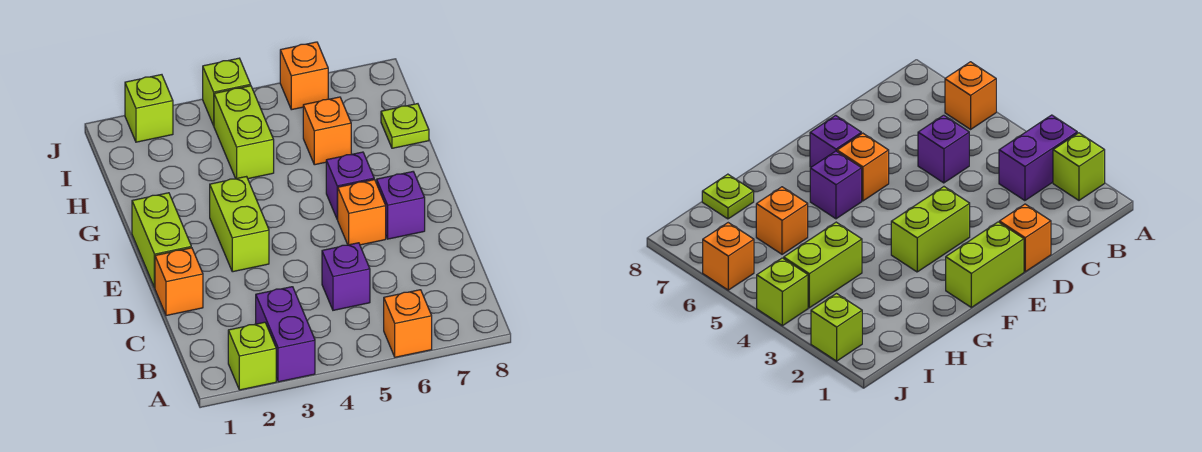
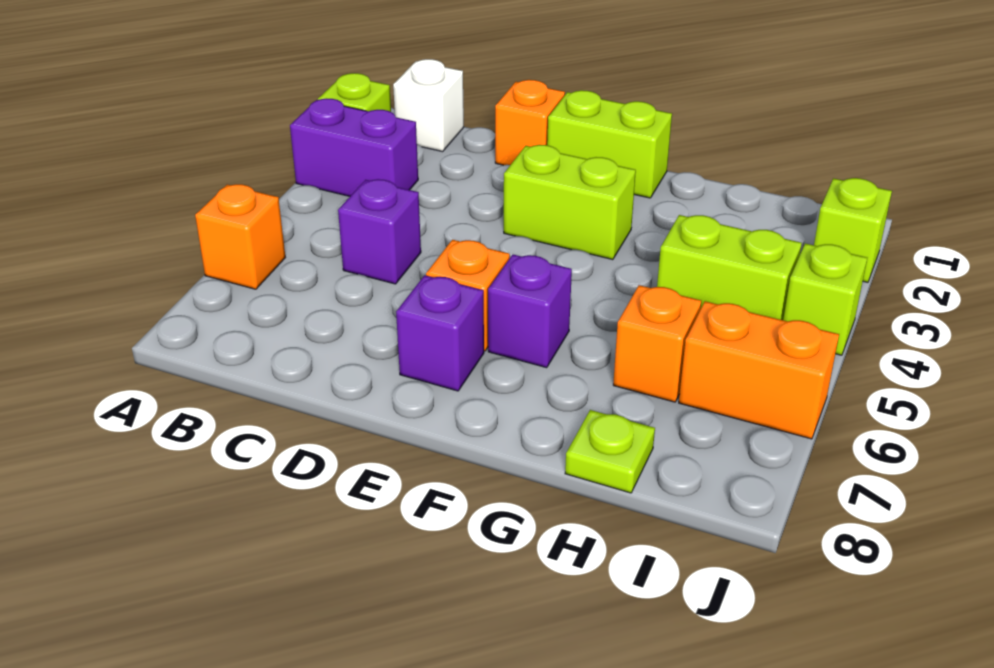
none -> white brick B1 level 1
orange brick J6 level 1 -> orange brick I6:J6 level 1

